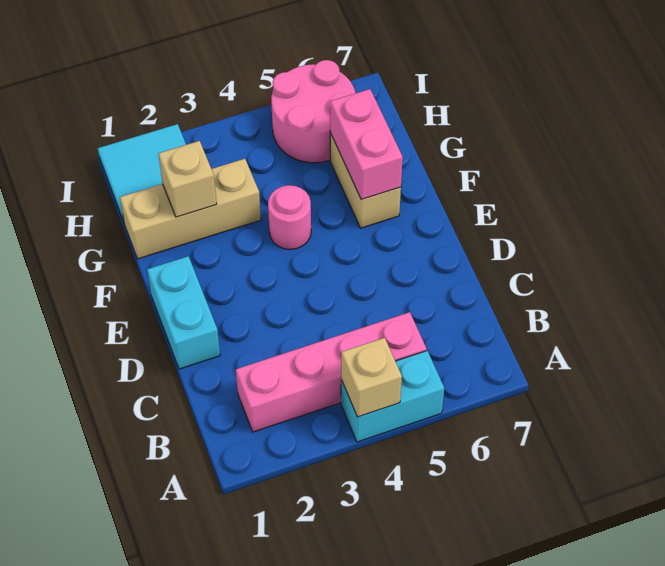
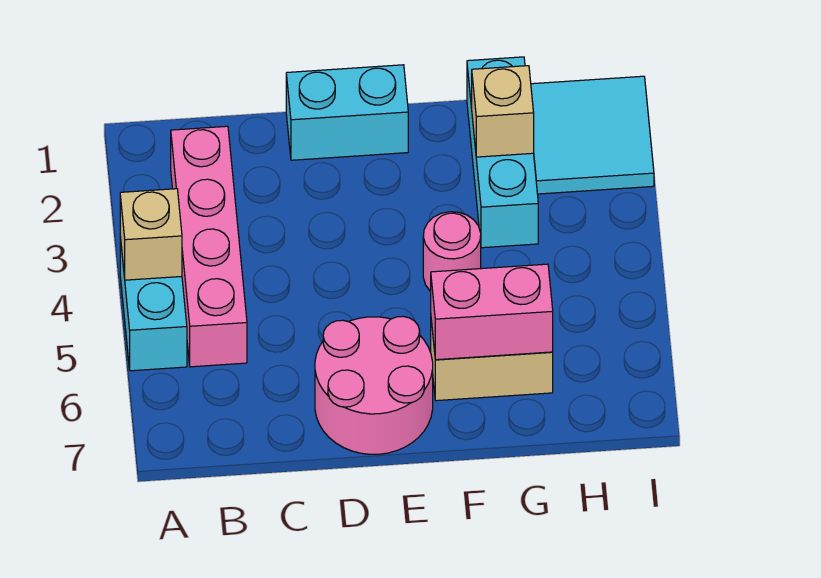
tan brick G1:G3 level 1 -> cyan brick G1:G3 level 1
pink round brick H5:I6 level 1 -> pink round brick D6:E7 level 1

